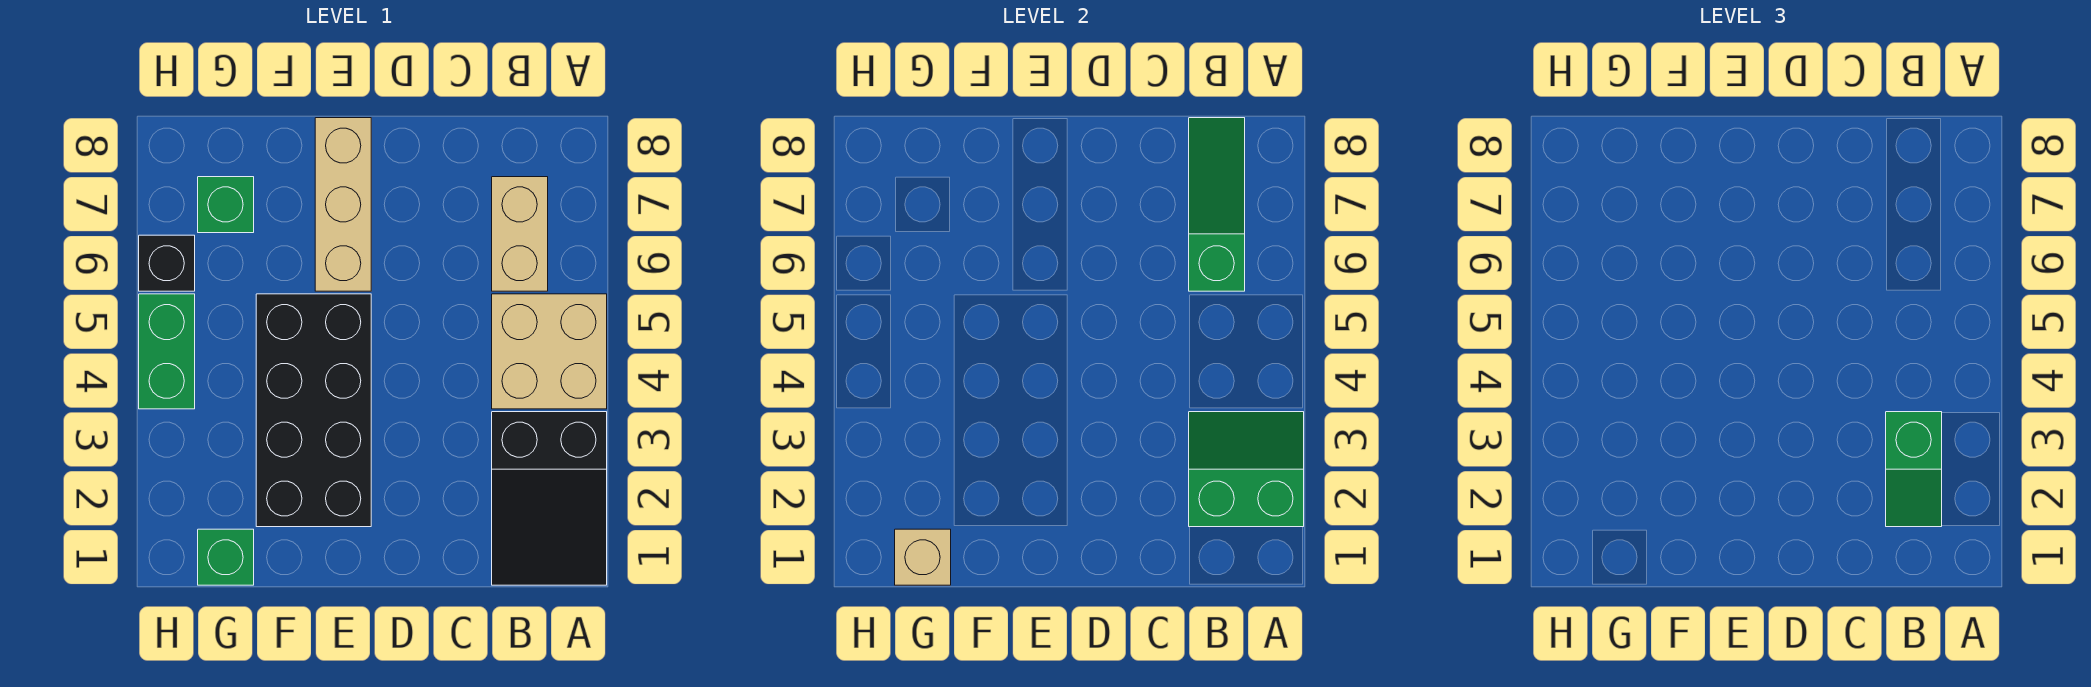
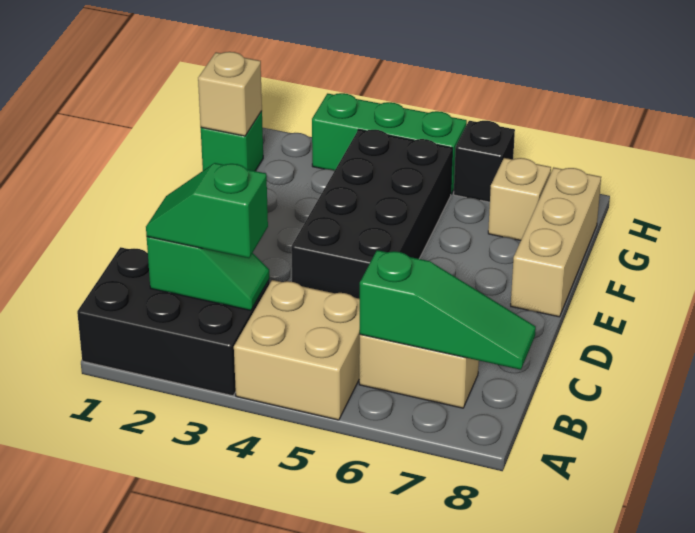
black slope A1:B3 level 1 top 3 -> black brick A1:B3 level 1
green slope A2:B3 level 2 top 2 -> green slope B2:B3 level 2 top 2
black brick E2:F5 level 1 -> black brick D4:G5 level 1
tan brick E6:E8 level 1 -> tan brick E8:G8 level 1
green brick G7 level 1 -> tan brick G7 level 1
green brick H4:H5 level 1 -> green brick H3:H5 level 1

